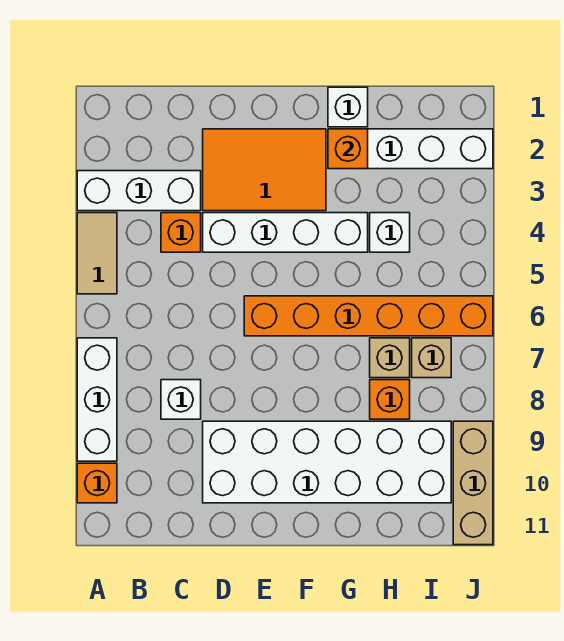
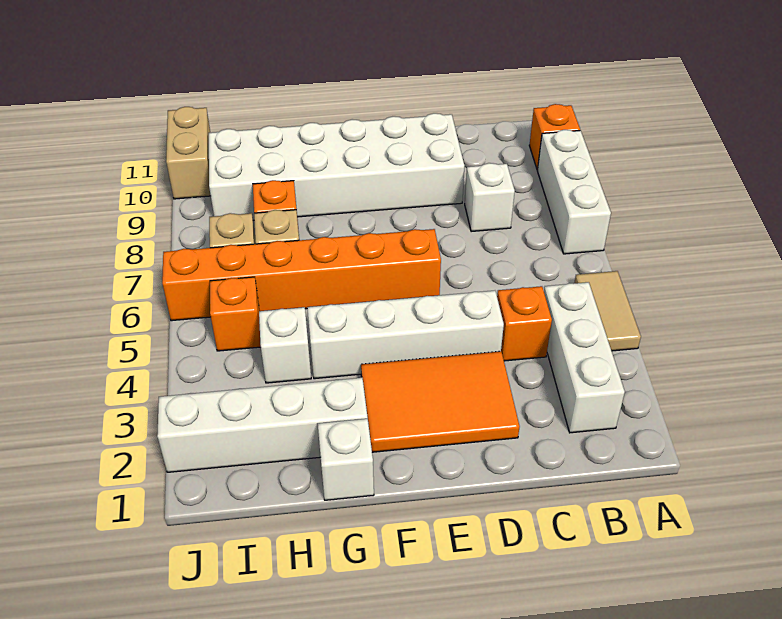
white brick A3:C3 level 1 -> white brick B2:B4 level 1
orange brick G2 level 2 -> orange brick I5 level 1
tan brick J9:J11 level 1 -> tan brick J10:J11 level 1

